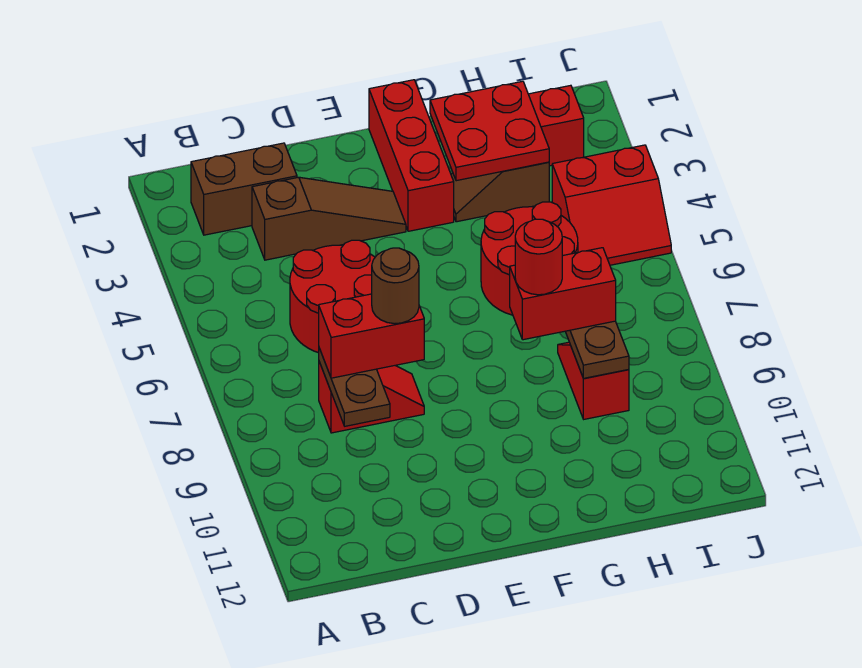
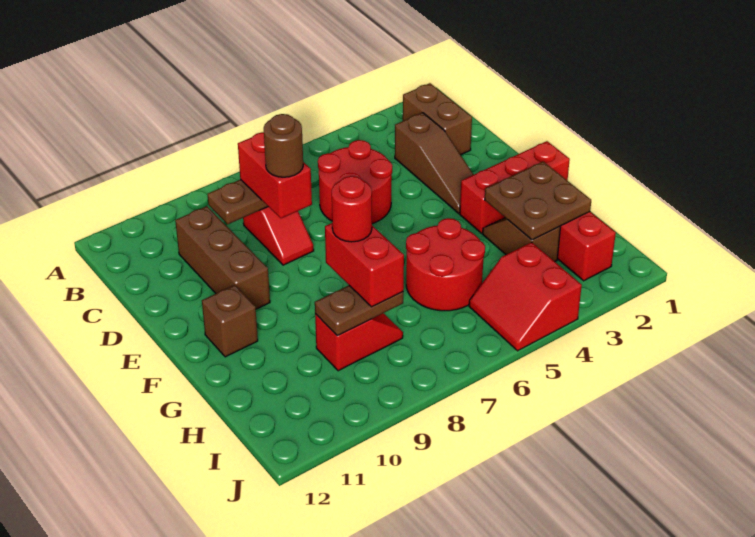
none -> brown brick C10:E10 level 1
none -> brown brick F11 level 1
red plate G2:H3 level 2 -> brown plate G2:H3 level 2

